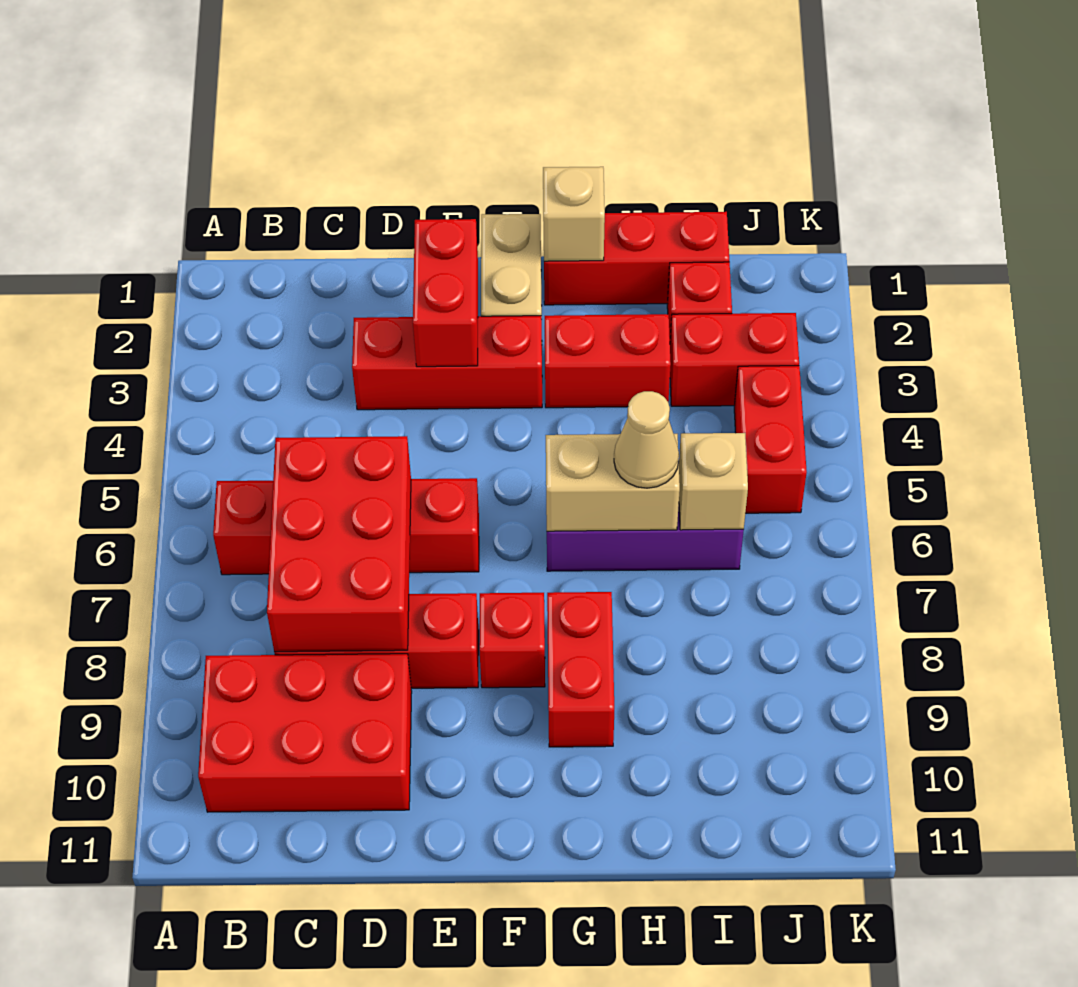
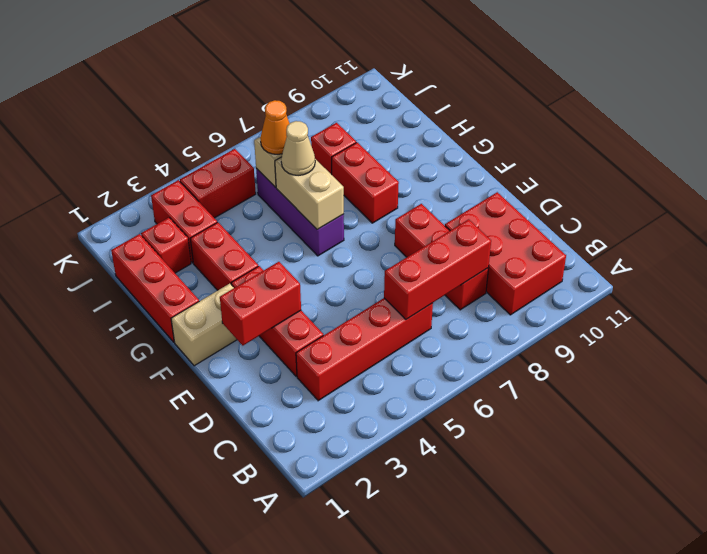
red brick B6:E6 level 1 -> red brick C3:C6 level 1
red brick C6:D8 level 2 -> red brick C6:C8 level 2
red brick F8 level 1 -> red brick I8 level 1
tan brick G1 level 2 -> none
red brick G8:G9 level 1 -> red brick G8:H8 level 1
none -> orange cone I6 level 3

